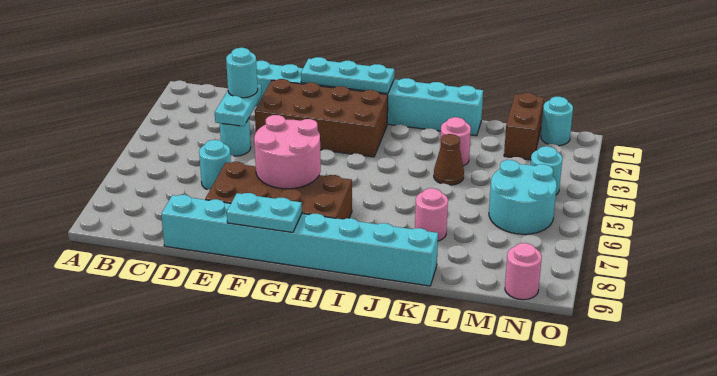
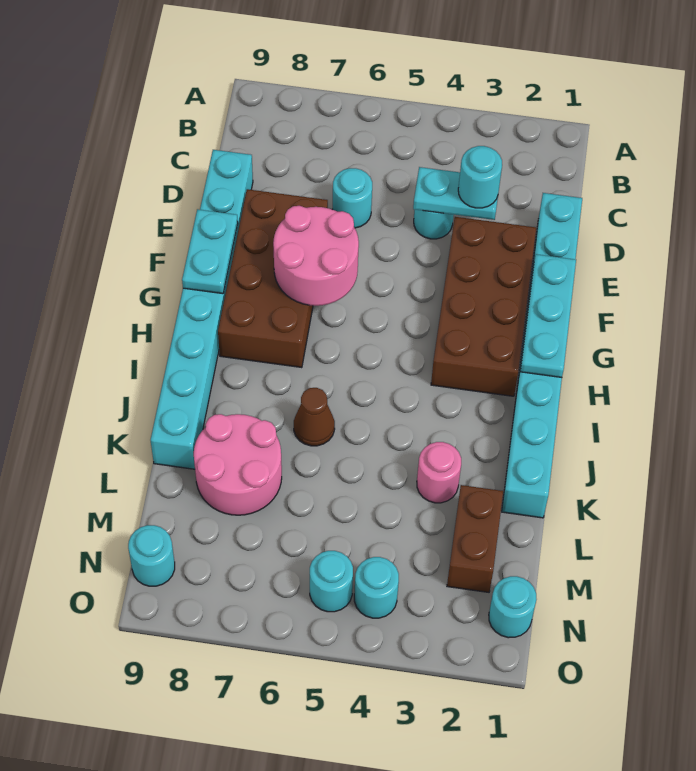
brown cone K4 level 1 -> brown cone J6 level 1
pink round brick K7 level 1 -> pink round brick K7:L8 level 1
brown brick M1:M2 level 1 -> brown brick L2:M2 level 1
cyan round brick M5:N6 level 1 -> cyan round brick N5 level 1
pink round brick N9 level 1 -> cyan round brick N9 level 1

